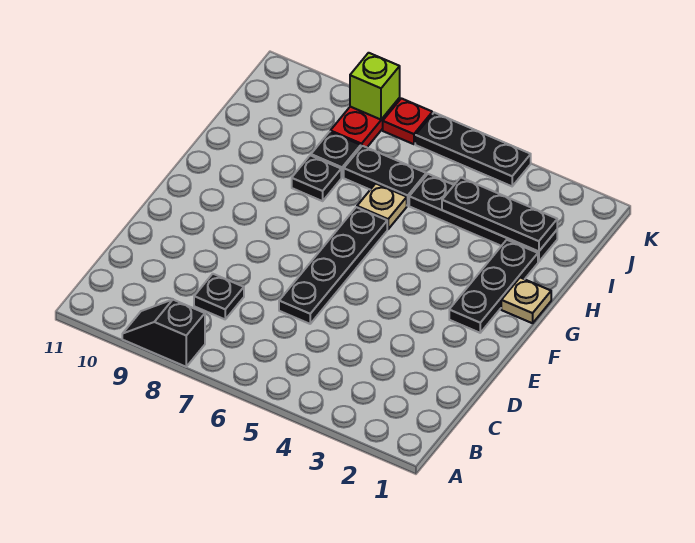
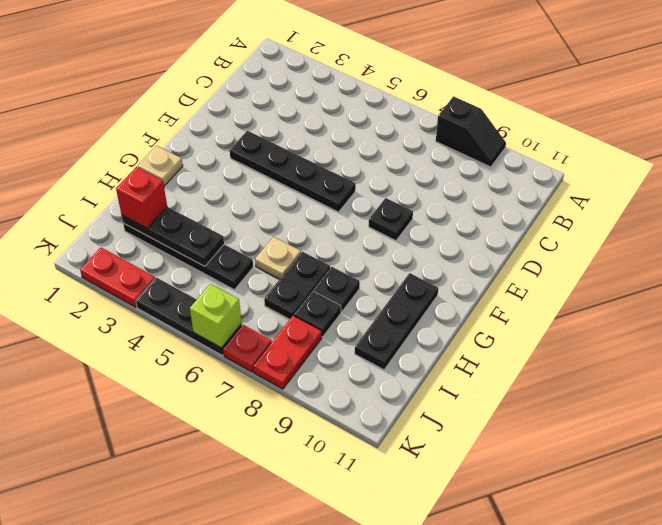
black plate C8 level 1 -> black plate E8 level 1
black plate D6:G6 level 1 -> black plate E3:E6 level 1
black plate F2:H2 level 1 -> black plate G10:I10 level 1
none -> red brick I2 level 3
black plate I6:I7 level 1 -> black plate H7:I7 level 1
none -> red plate K2:K3 level 1
lime brick K8 level 2 -> lime brick K6 level 2

